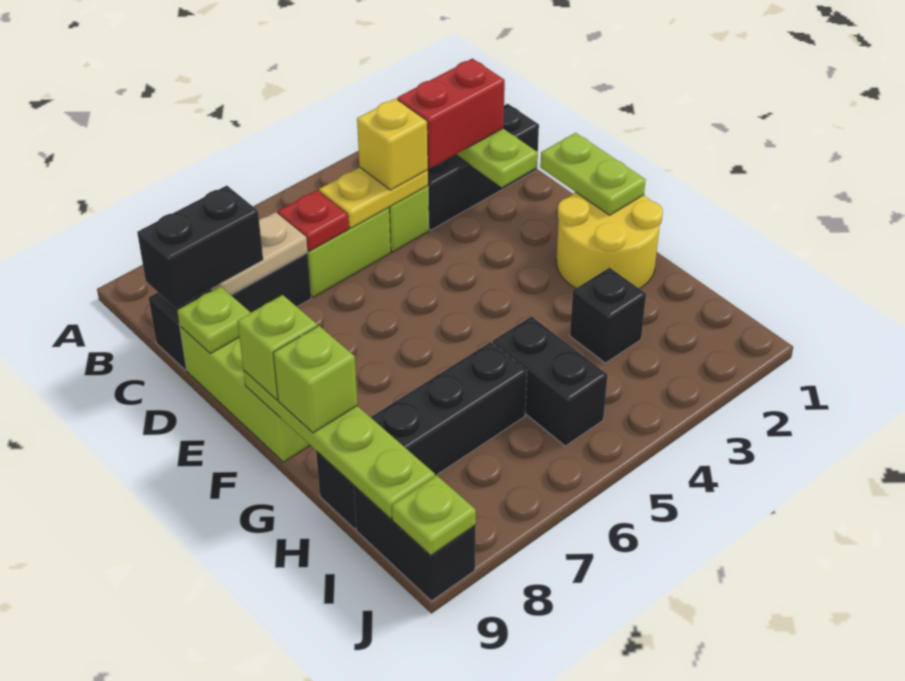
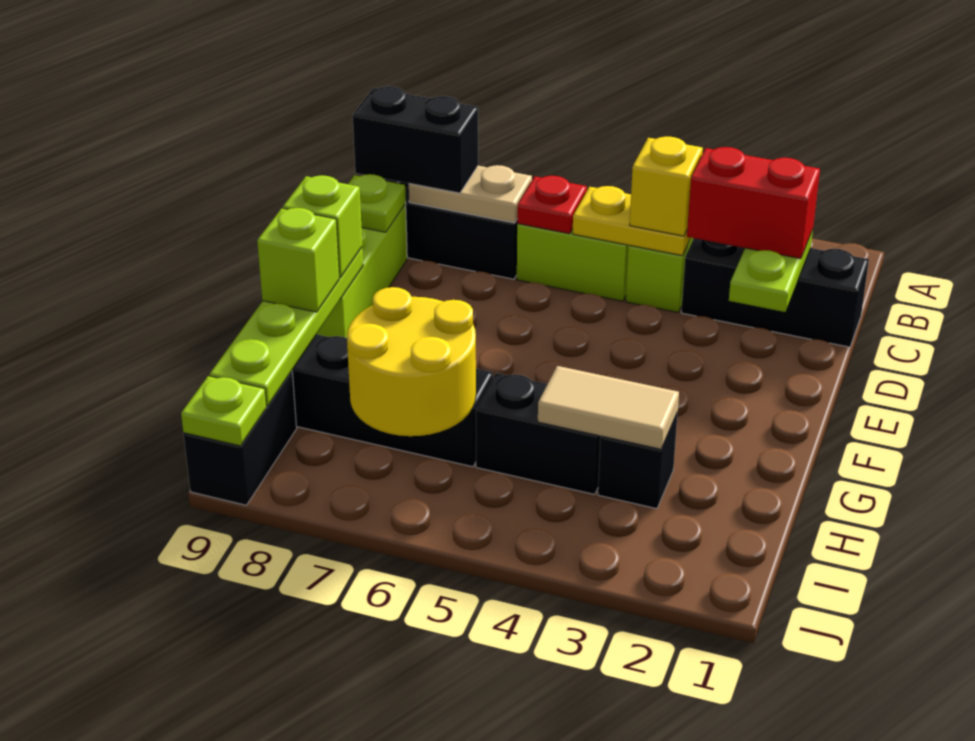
lime plate E1:F1 level 2 -> none
yellow round brick F1:G2 level 1 -> yellow round brick H6:I7 level 2
none -> tan tile H3:H4 level 2
black brick H5:I5 level 1 -> black brick H4:H5 level 1

